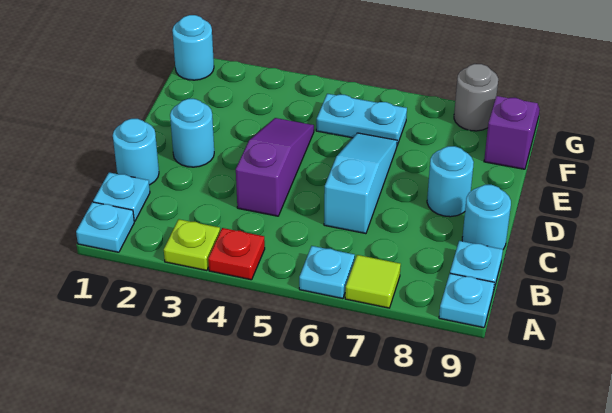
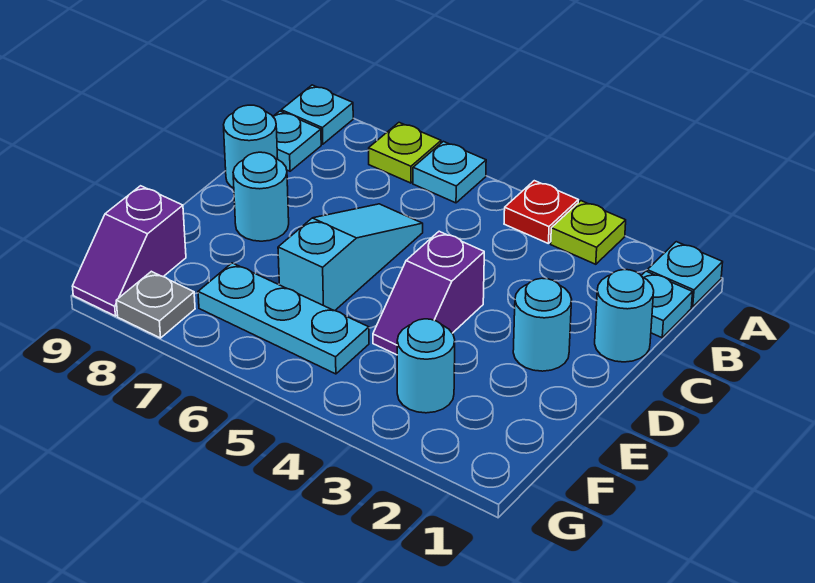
lime tile A7 level 1 -> lime plate A7 level 1
purple slope C4:E4 level 1 top C -> purple slope D4:E4 level 1 top D
cyan slope C6:E6 level 1 top C -> cyan slope C6:E6 level 1 top E
cyan plate F5:F6 level 1 -> cyan plate F5:F7 level 1
cyan round brick G1 level 1 -> cyan round brick F3 level 1
grey round brick G8 level 1 -> grey plate G8 level 1

